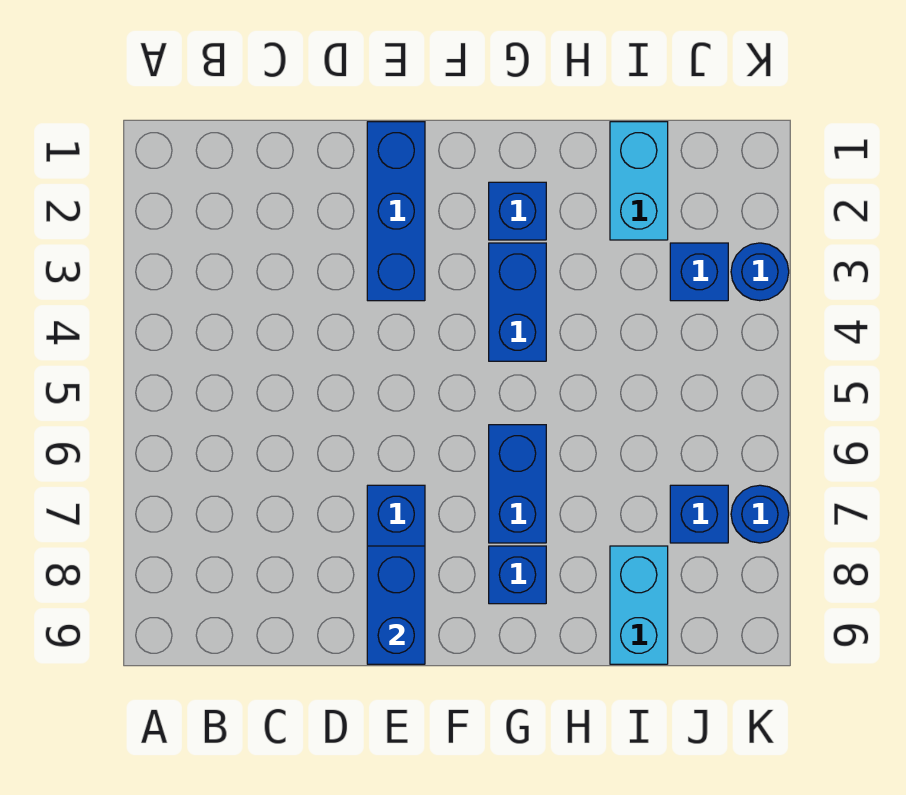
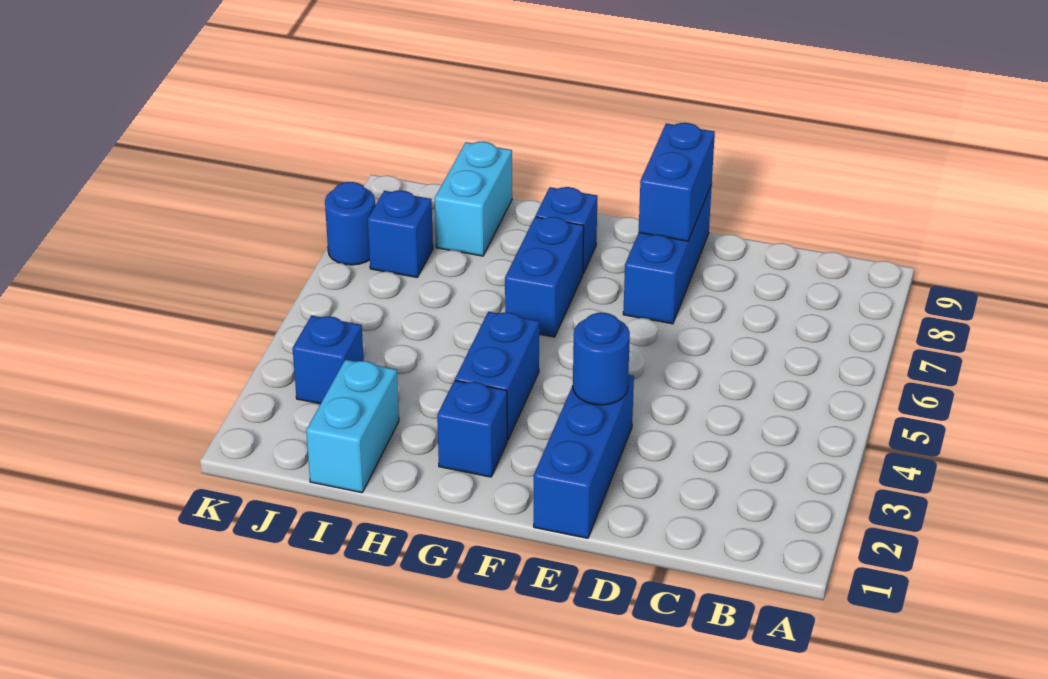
blue round brick K3 level 1 -> blue round brick E3 level 2

